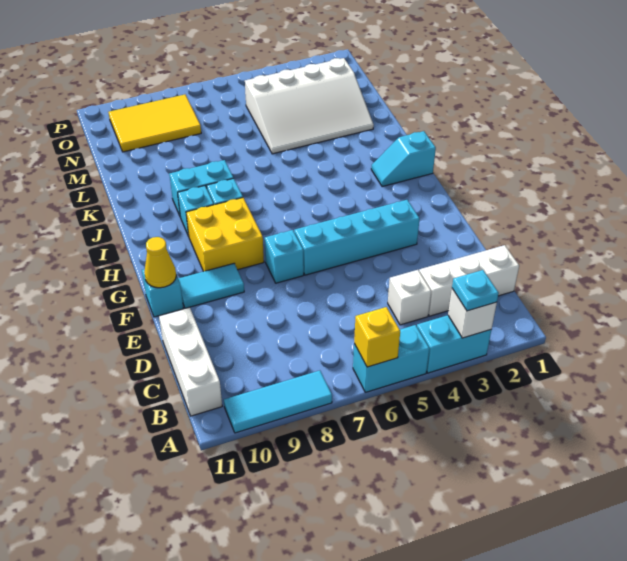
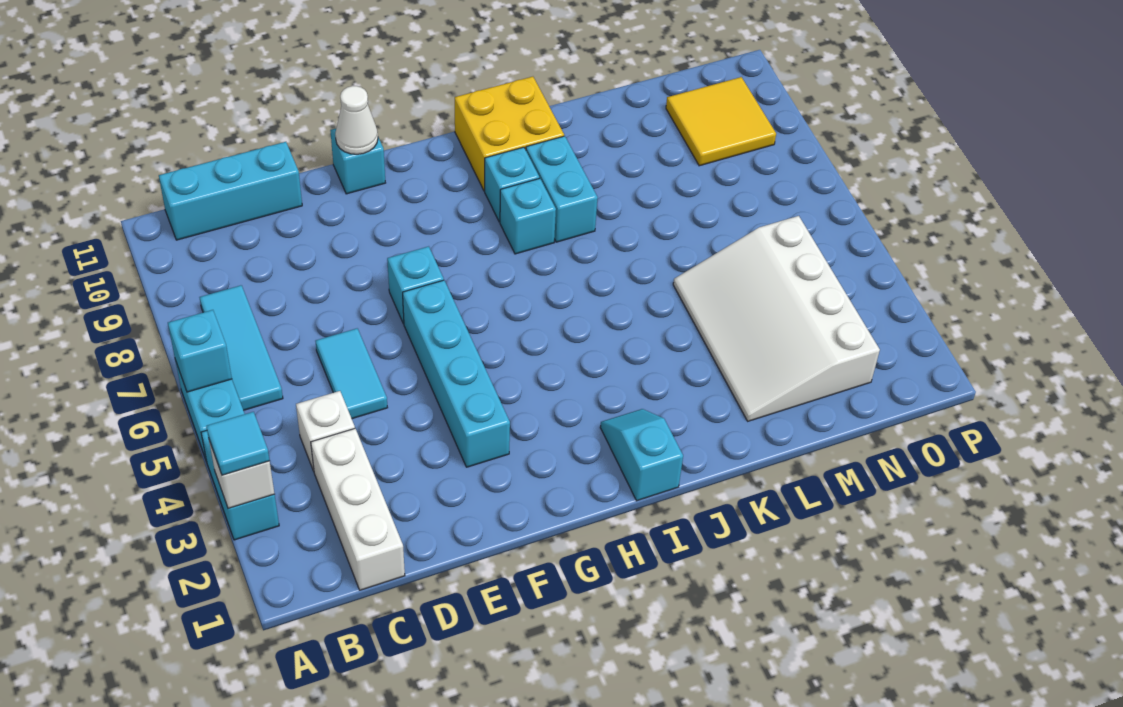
cyan plate A3 level 3 -> cyan tile A3 level 3
yellow brick A6 level 2 -> cyan brick A6 level 2
cyan tile A8:A10 level 1 -> cyan tile B6:B8 level 1
white brick B11:D11 level 1 -> cyan brick B11:D11 level 1
cyan tile F9:F10 level 1 -> cyan tile D5:D6 level 1
yellow cone F11 level 2 -> white cone F11 level 2
yellow brick G8:H9 level 1 -> yellow brick I10:J11 level 1
yellow tile N8:O10 level 1 -> yellow tile N9:O10 level 1

